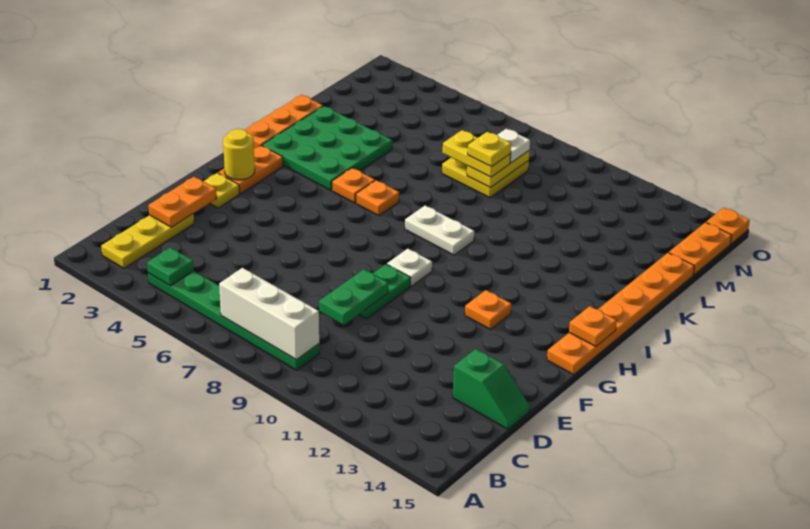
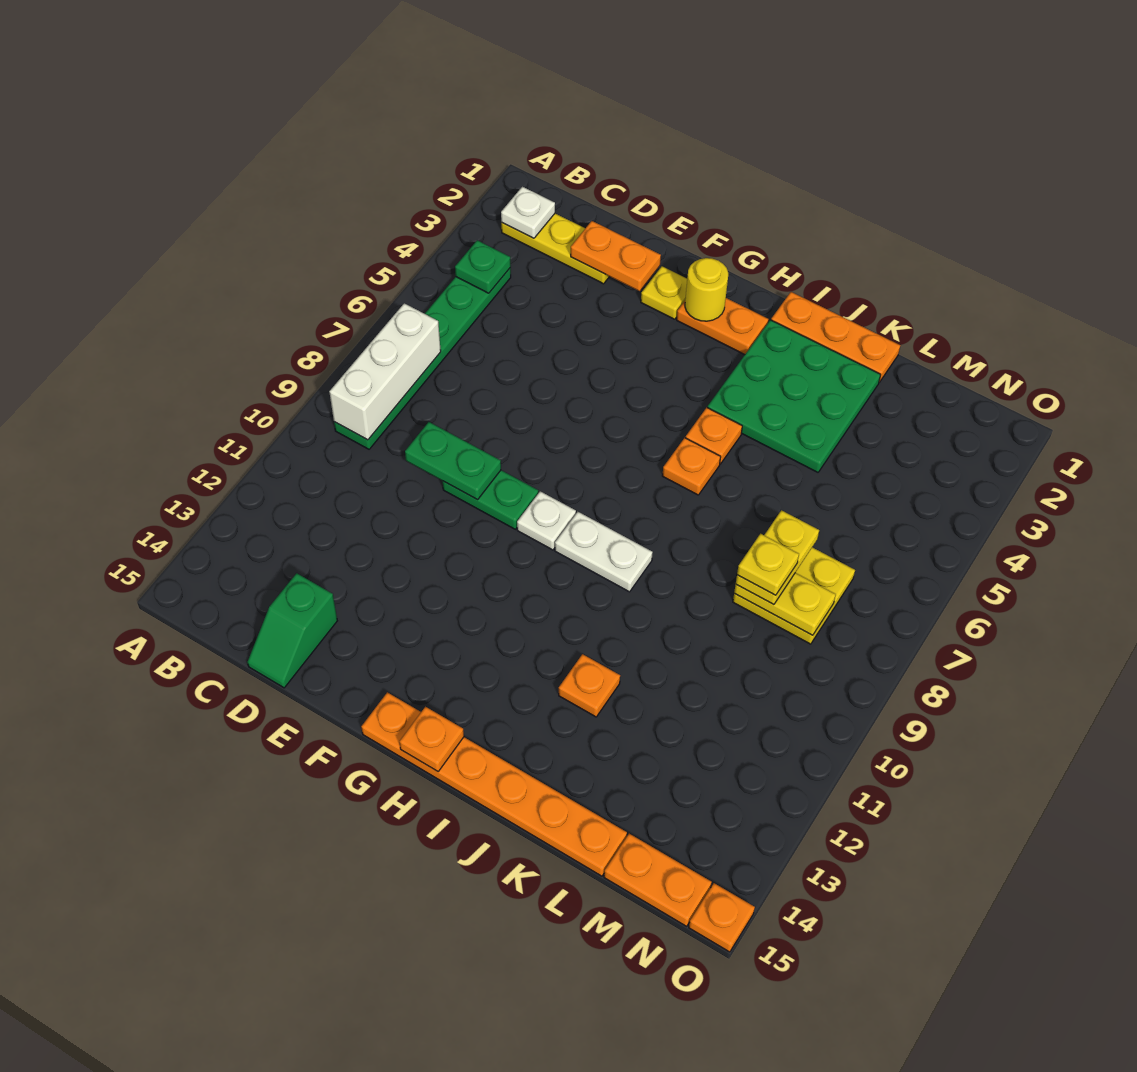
orange plate G12 level 1 -> orange plate J12 level 1
white plate I8:I9 level 1 -> white plate H9:I9 level 1
white plate M8 level 3 -> white plate B2 level 2

